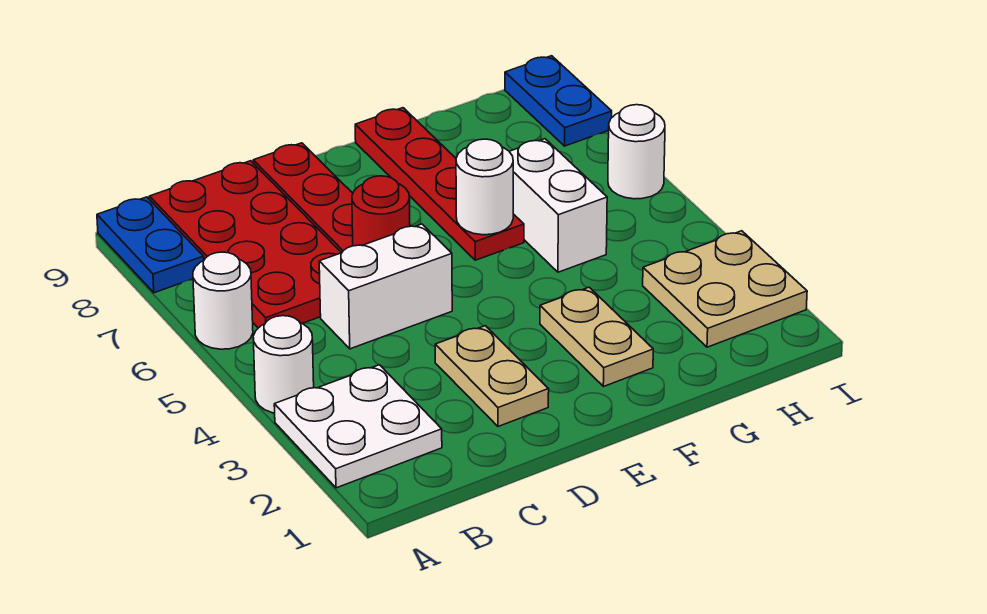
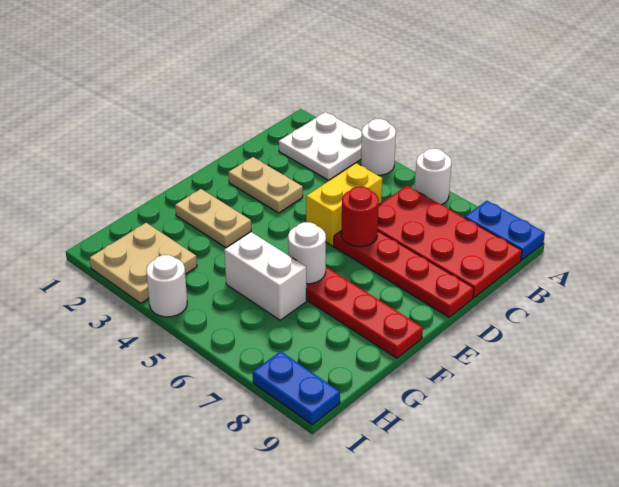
white brick C5:D5 level 1 -> yellow brick C5:D5 level 1
white round brick I6 level 1 -> white round brick I4 level 1

